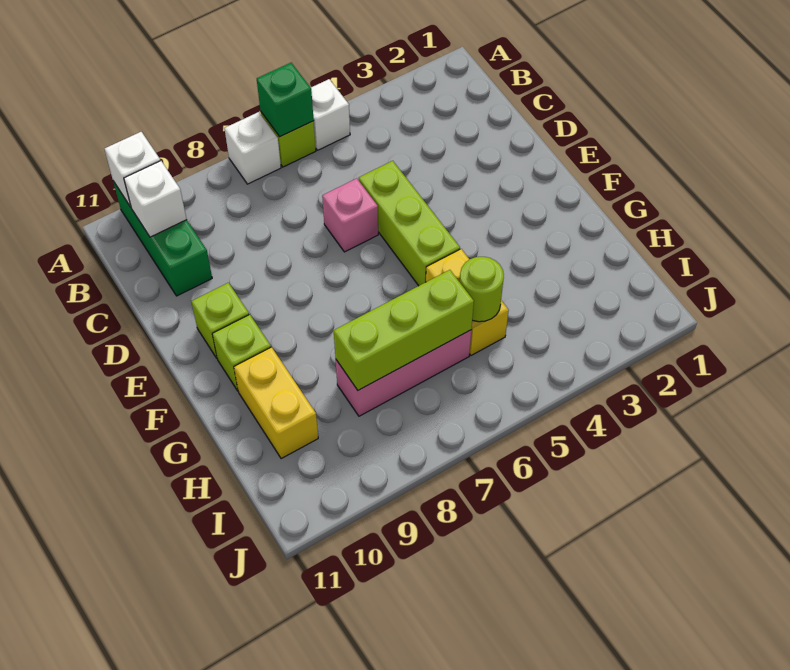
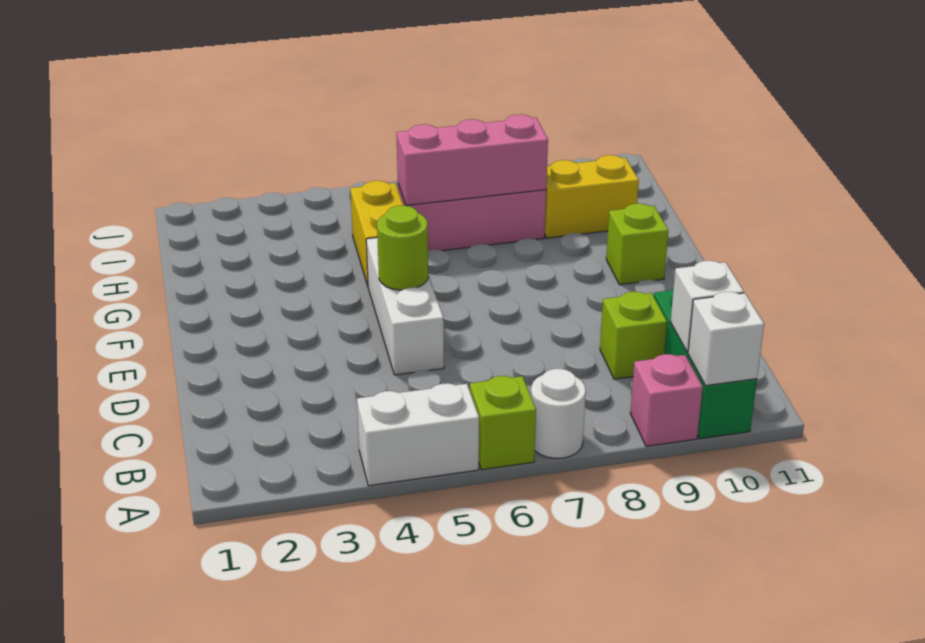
white brick A5 level 1 -> white brick A4:A5 level 1
green brick A6 level 2 -> none
white brick A7 level 1 -> white round brick A7 level 1
lime brick D5:F5 level 1 -> white brick D5:F5 level 1
pink brick D6 level 1 -> pink brick A9 level 1
lime brick E10 level 1 -> lime brick C9 level 1
yellow brick G10:H10 level 1 -> yellow brick H9:H10 level 1
lime round brick H5 level 2 -> lime round brick E5 level 2
lime brick H6:H8 level 2 -> pink brick H6:H8 level 2

